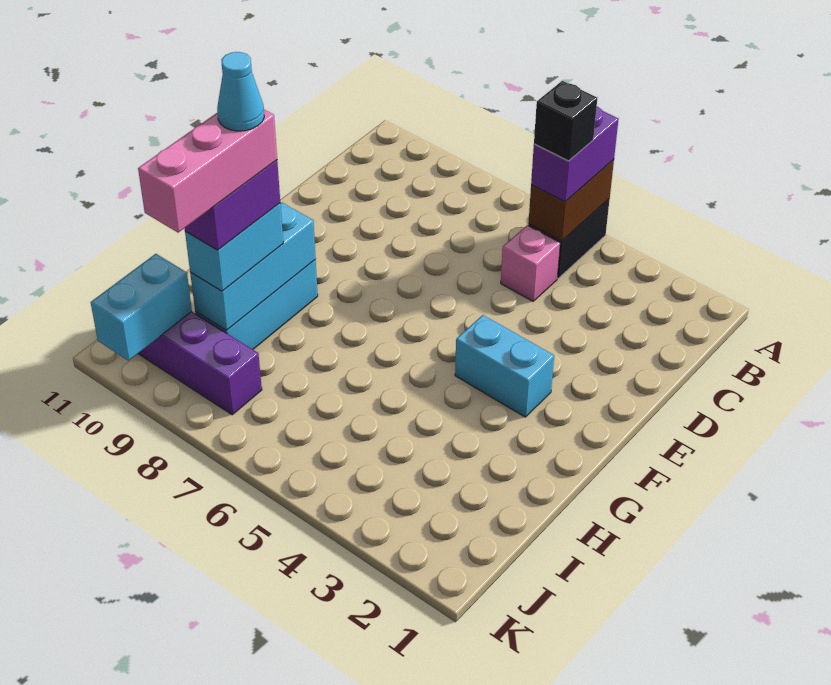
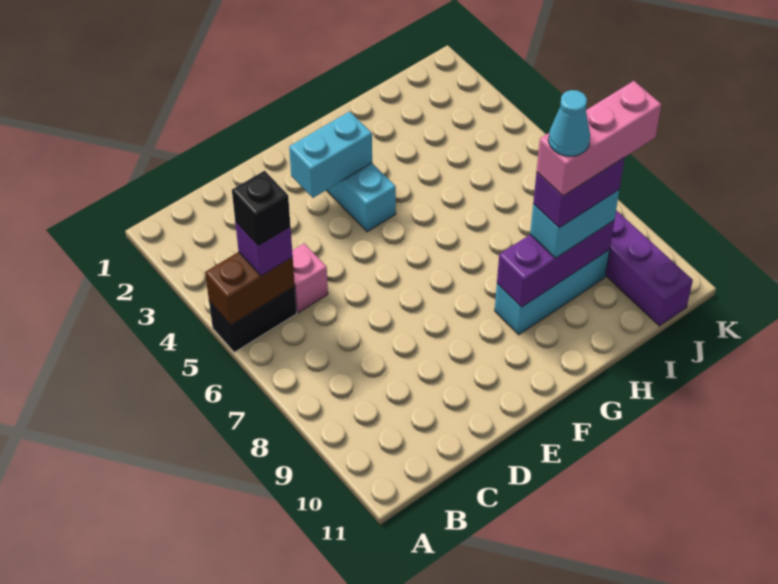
purple brick A5:B5 level 3 -> purple brick B5 level 3
cyan brick G9:I9 level 2 -> purple brick G9:I9 level 2
cyan brick J10:K10 level 2 -> cyan brick E3:F3 level 2

